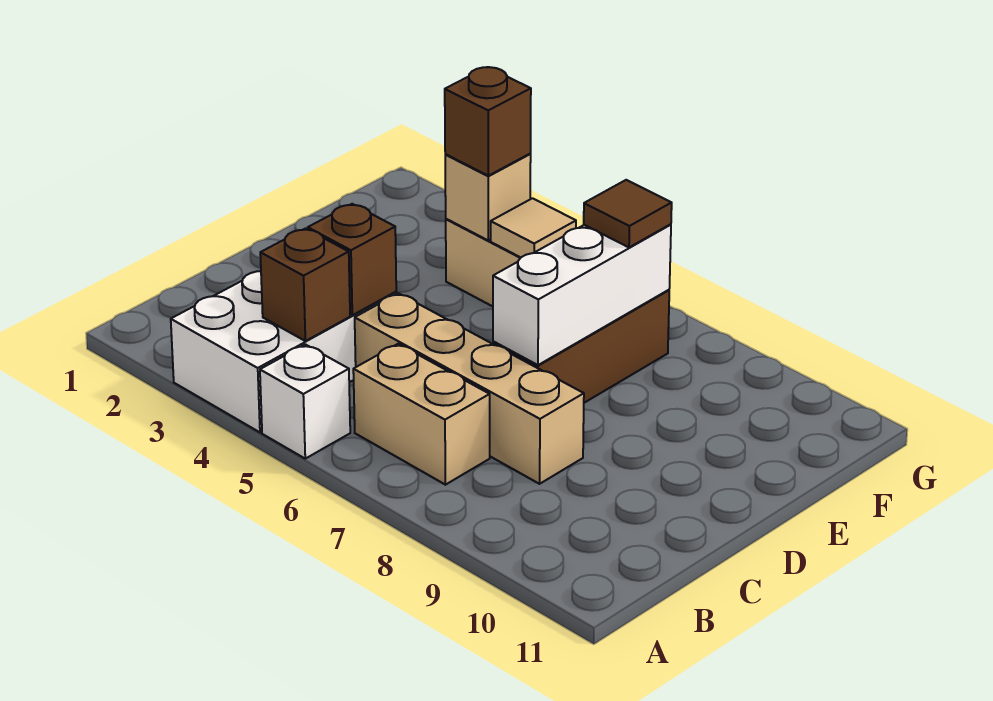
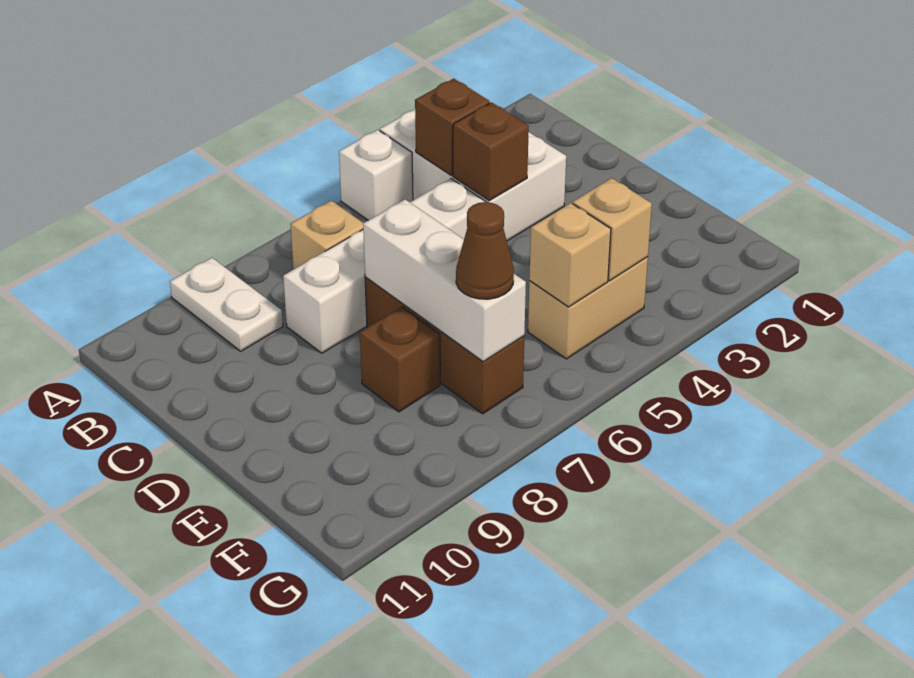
none -> white plate A9:B9 level 1
tan brick B6:B7 level 1 -> tan brick B7 level 1
tan brick C5:C8 level 1 -> white brick C5:C8 level 1
brown brick F4 level 3 -> brown brick E8 level 1
tan tile F5 level 2 -> tan brick F5 level 2
brown tile F7 level 3 -> brown cone F7 level 3

